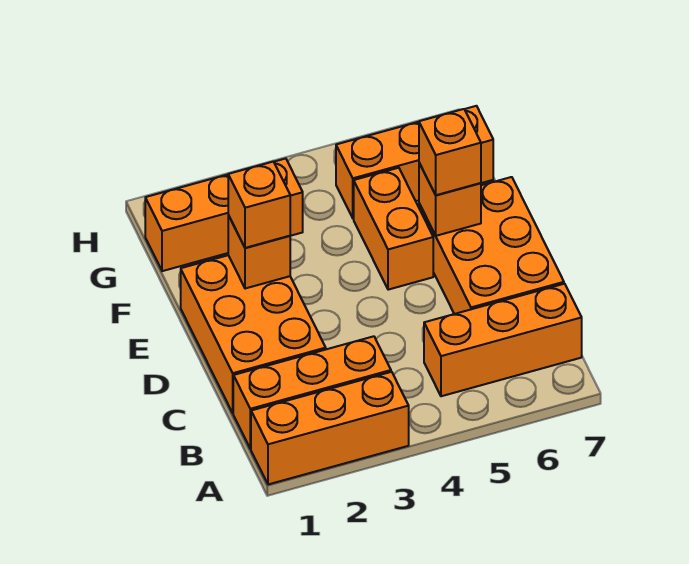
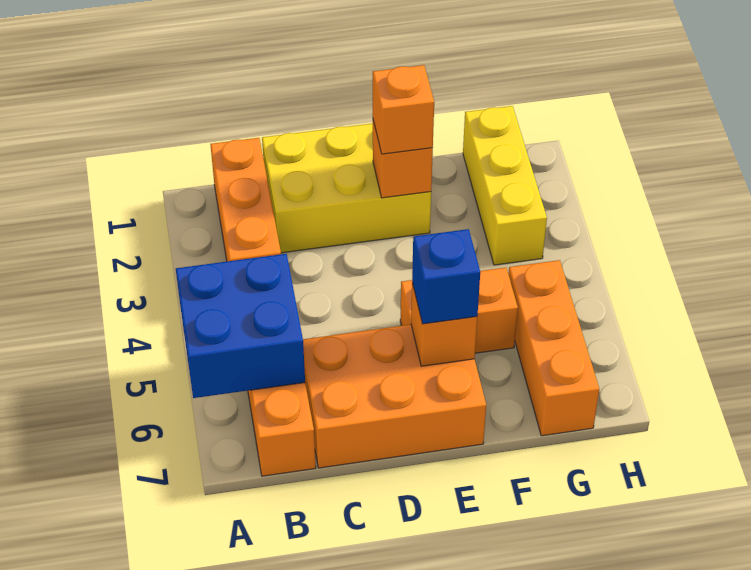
orange brick A1:A3 level 1 -> none
none -> blue brick A5:B6 level 2
orange brick C1:E2 level 1 -> yellow brick C1:E2 level 1
orange brick E6 level 3 -> blue brick E6 level 3
orange brick G1:G3 level 1 -> yellow brick G1:G3 level 1

